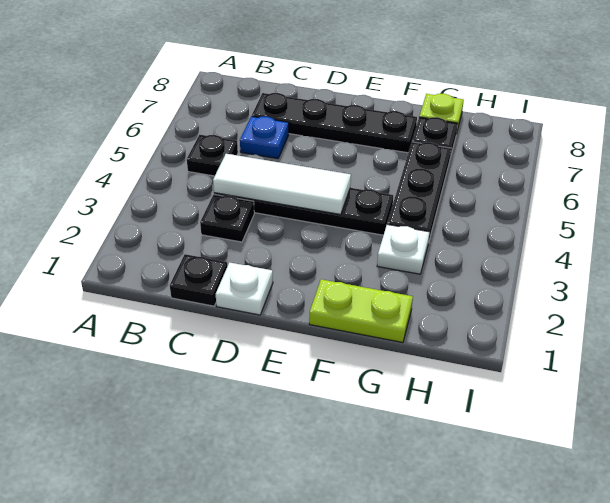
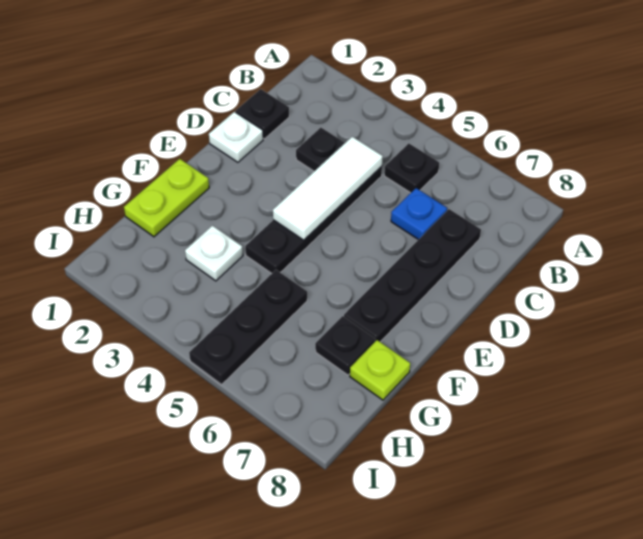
black plate G4:G6 level 1 -> black plate G5:I5 level 1

